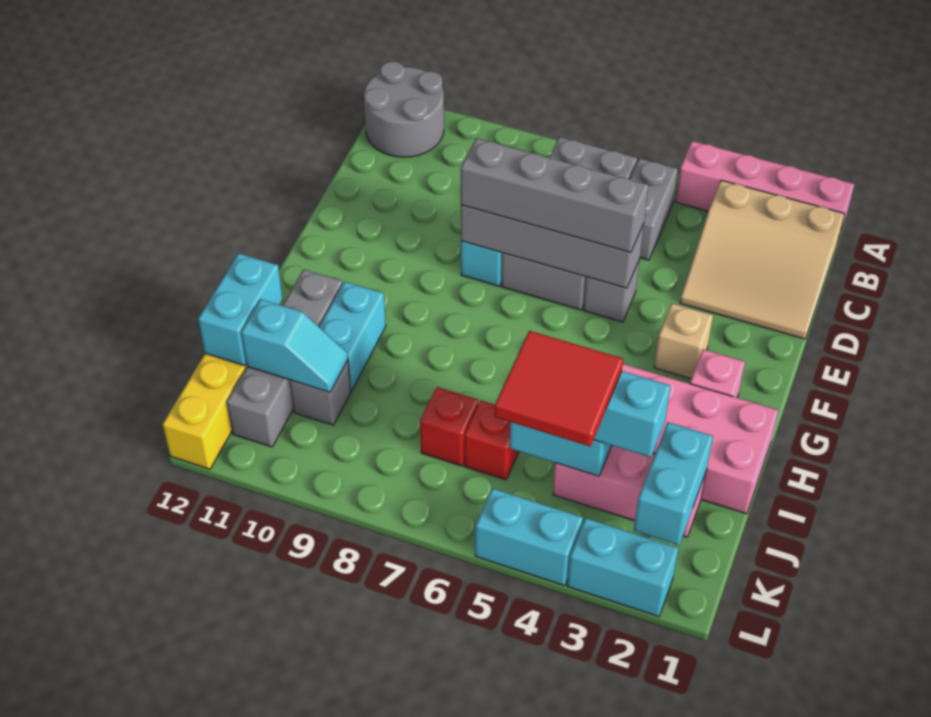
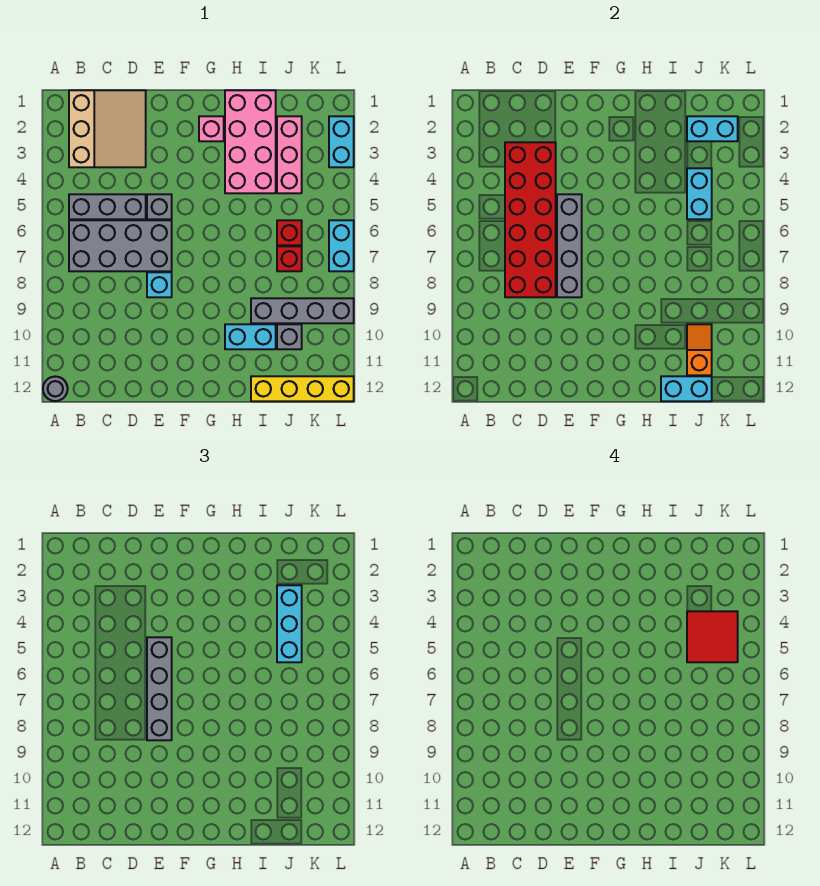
pink brick A1:A4 level 1 -> none
grey round brick A11:B12 level 1 -> grey round brick A12 level 1
grey brick B5:C5 level 1 -> grey brick B5:D5 level 1
none -> red brick C3:D8 level 2
tan brick F3 level 1 -> none
grey brick H11:K11 level 1 -> grey brick I9:L9 level 1
cyan slope J10:J11 level 2 top 11 -> orange slope J10:J11 level 2 top 11
cyan brick L4:L5 level 1 -> cyan brick L6:L7 level 1

